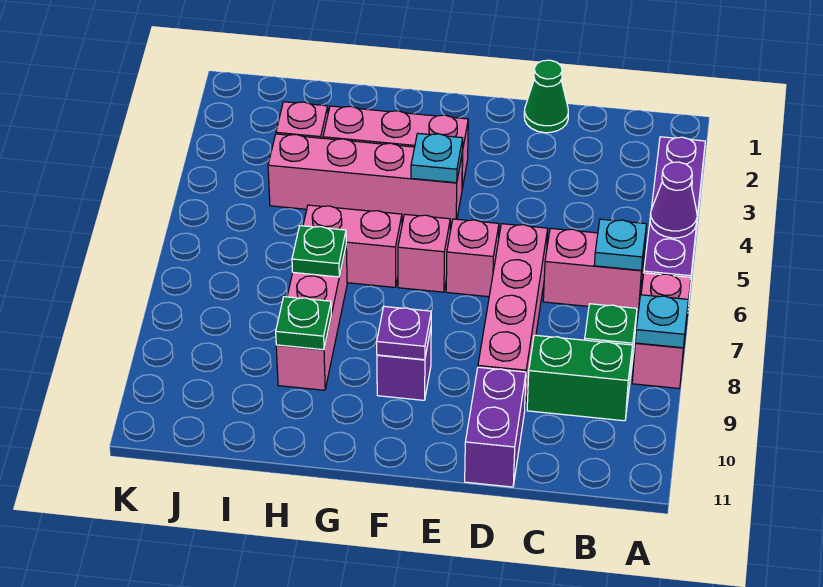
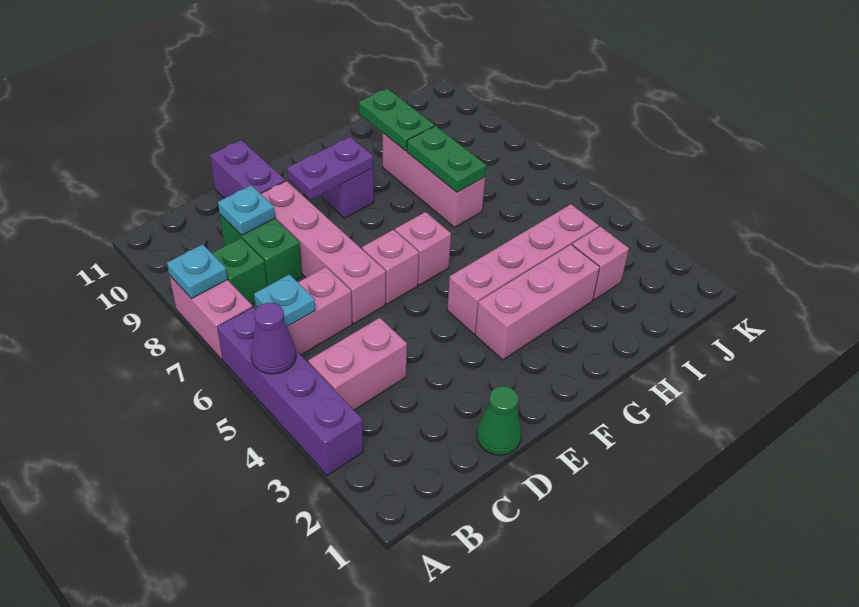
green brick B9:C9 level 1 -> green brick C8:C9 level 1
cyan plate F4 level 2 -> cyan plate C9 level 2
purple plate F9 level 2 -> purple plate E9:F9 level 2
pink brick G6:H6 level 1 -> pink brick B4:C4 level 1
green plate H7 level 2 -> green plate H7:H8 level 2
green plate H9 level 2 -> green plate H9:H10 level 2

